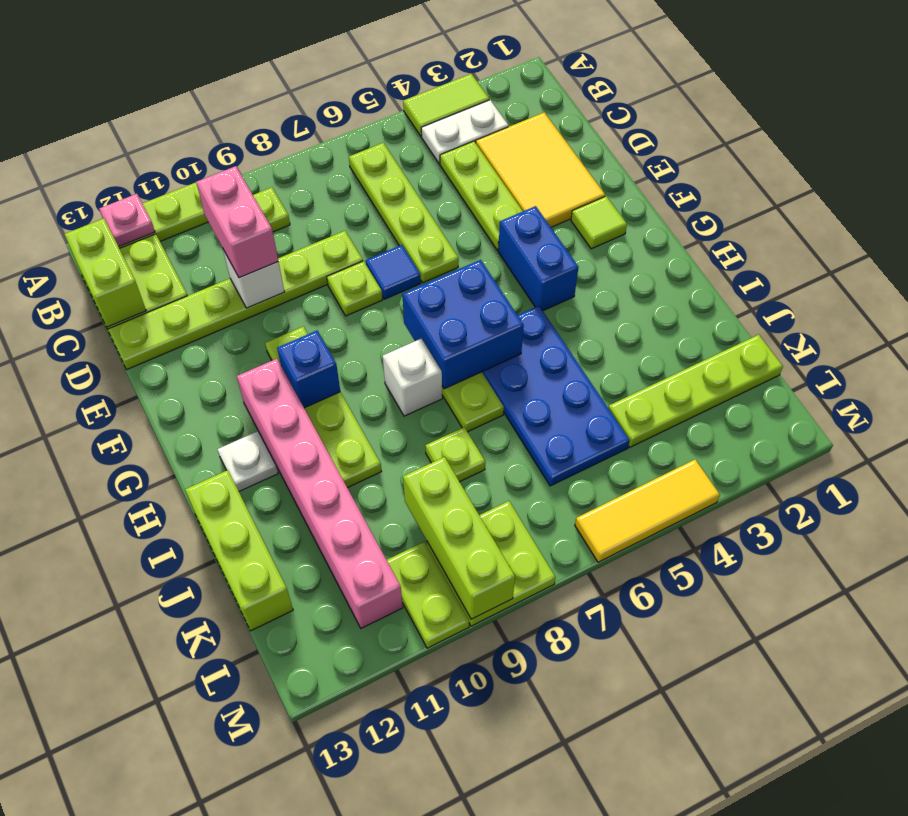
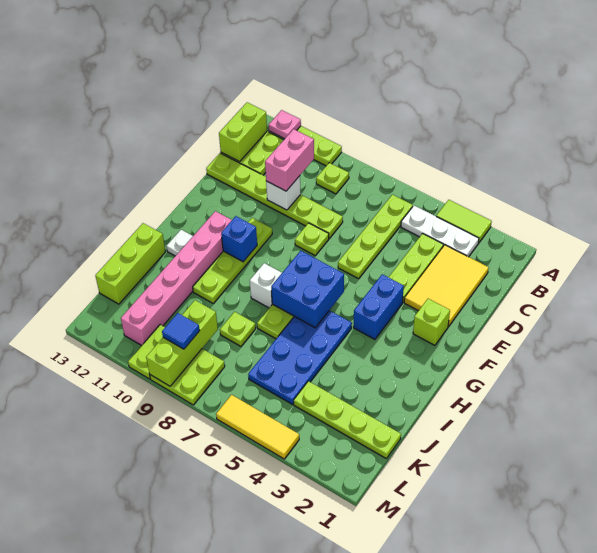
white plate B3:B4 level 1 -> white plate B3:B5 level 1
blue tile E7 level 1 -> blue tile L9 level 3
lime tile F2 level 1 -> lime brick F2 level 1

